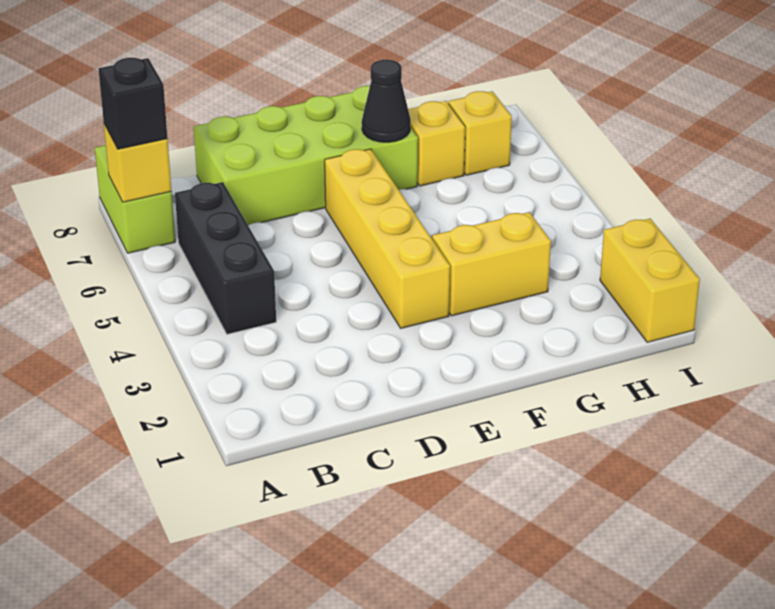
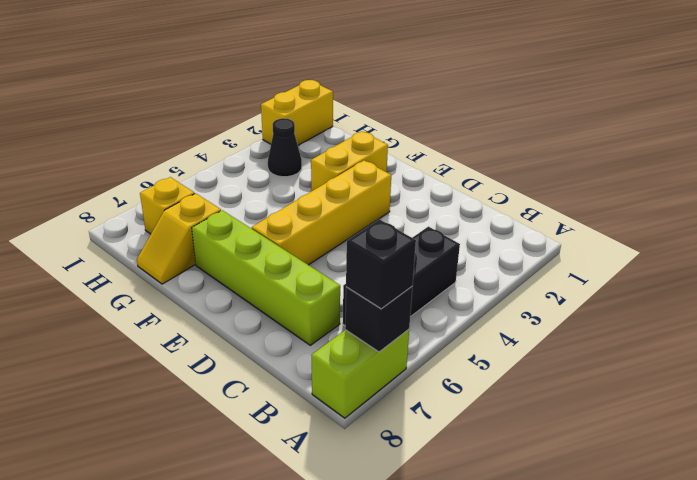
yellow brick A7 level 2 -> black brick A7 level 2
lime brick C7:F8 level 1 -> lime brick C7:F7 level 1
yellow brick F3:G3 level 1 -> yellow brick F2:F3 level 1
black cone F7 level 2 -> black cone H3 level 1

